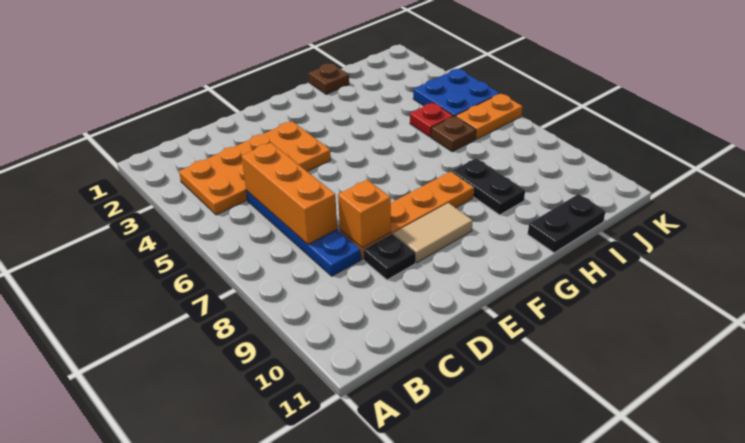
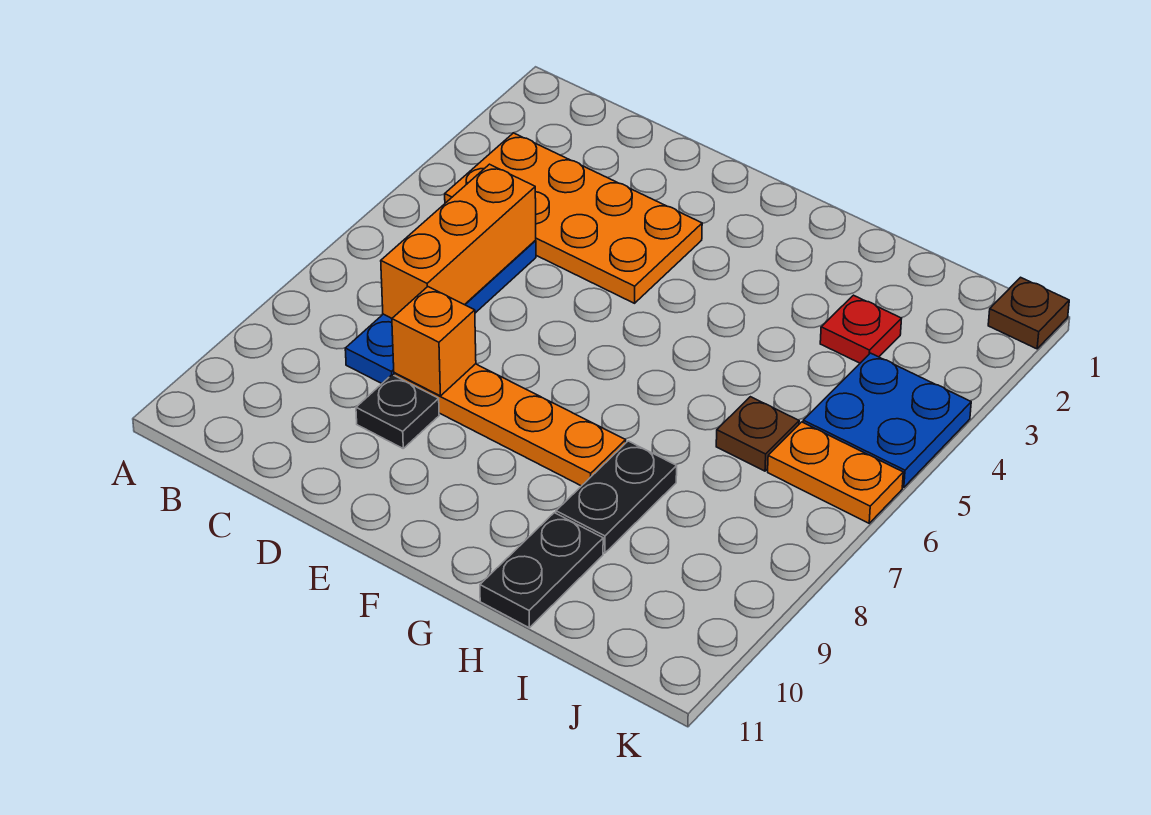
tan tile E9:F9 level 1 -> none
brown plate H1 level 1 -> brown plate K1 level 1
black plate H11:I11 level 1 -> black plate H10:H11 level 1
red plate I5 level 1 -> red plate I3 level 1

